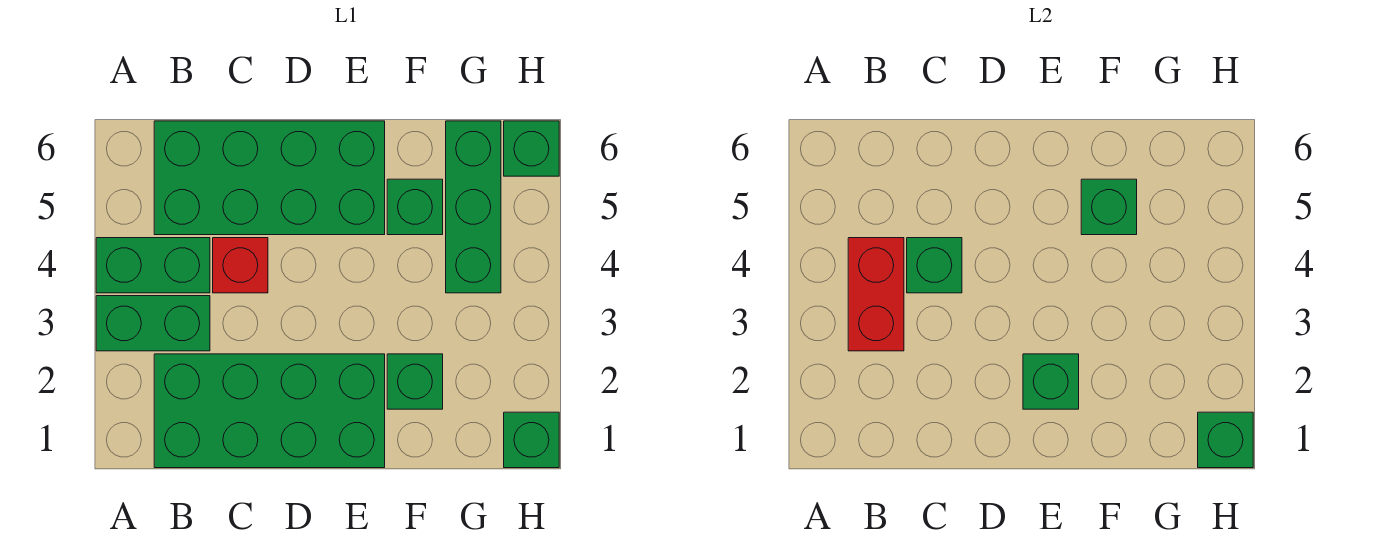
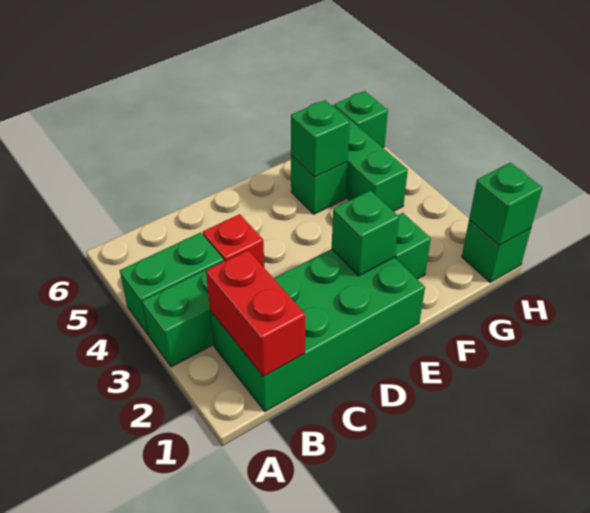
red brick B3:B4 level 2 -> red brick B1:B2 level 2
green brick B5:E6 level 1 -> none
green brick C4 level 2 -> none

